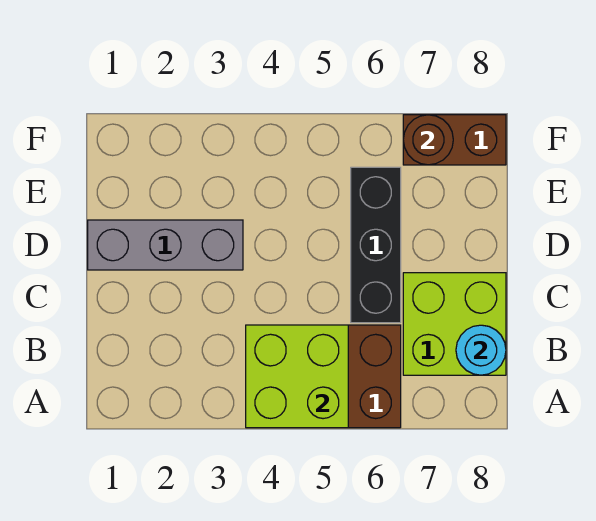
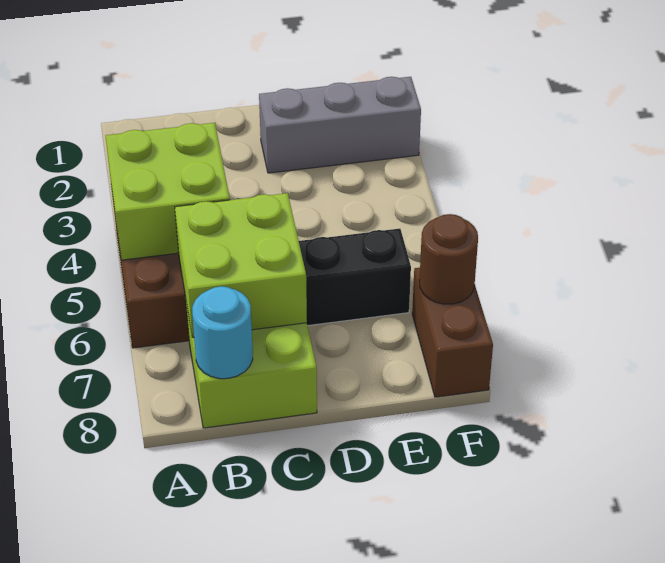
none -> lime brick B6:C7 level 2
grey brick D1:D3 level 1 -> grey brick D2:F2 level 1

